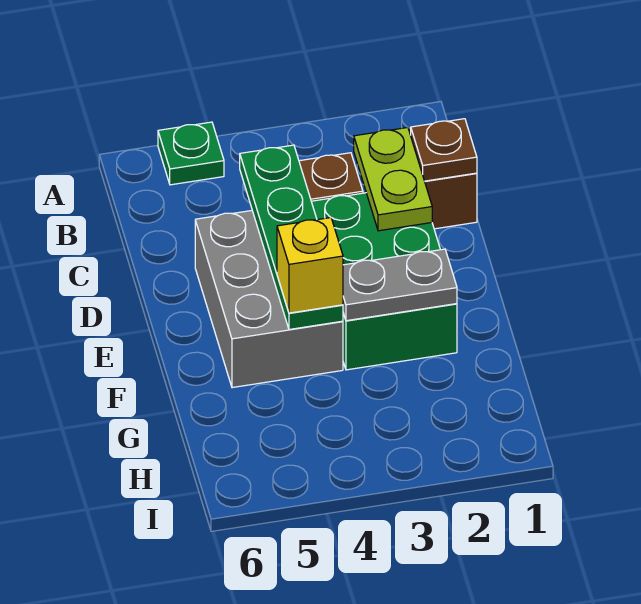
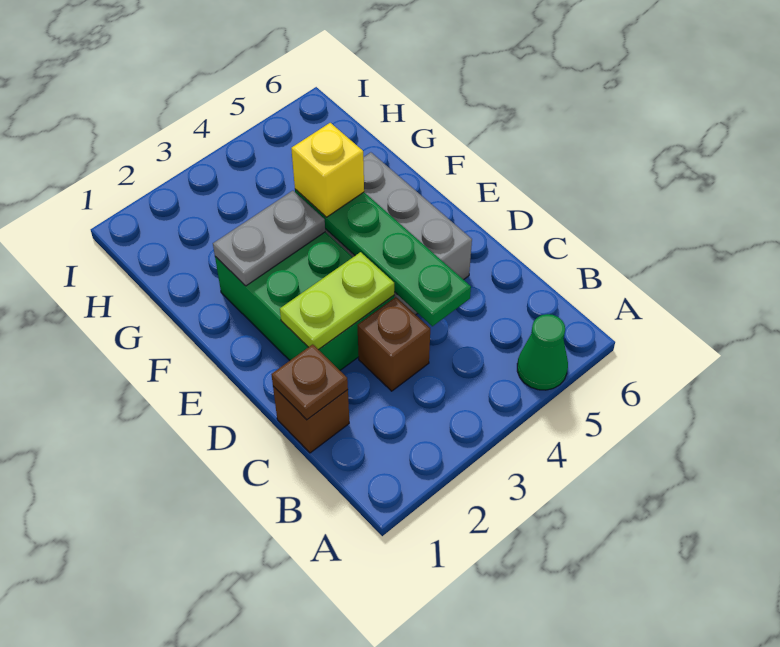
green plate A5 level 1 -> green cone A5 level 1
lime plate C2:D2 level 2 -> lime plate D2:D3 level 2

